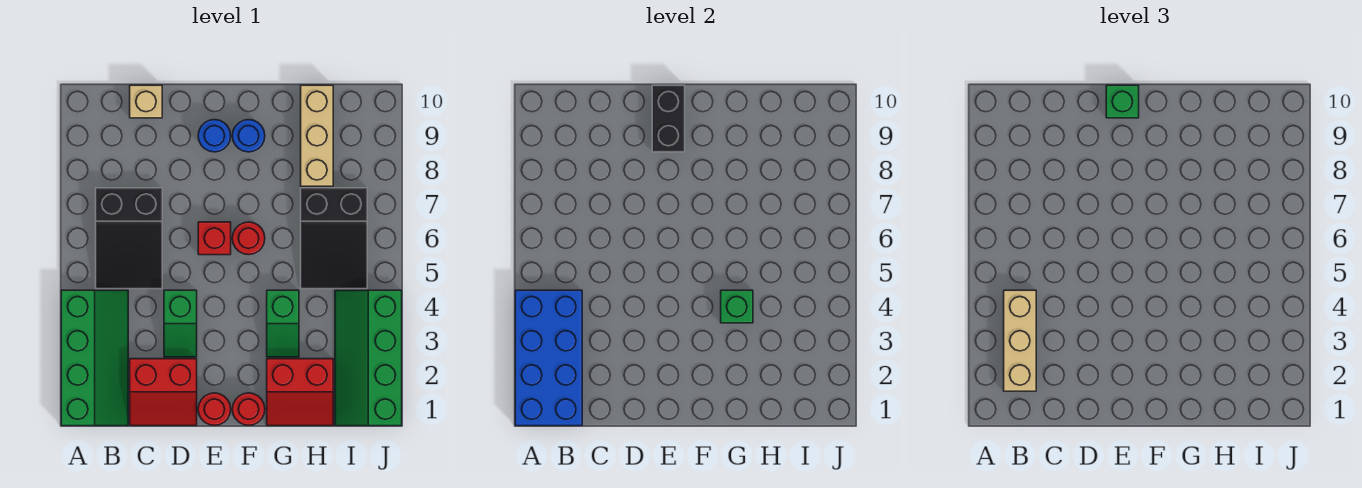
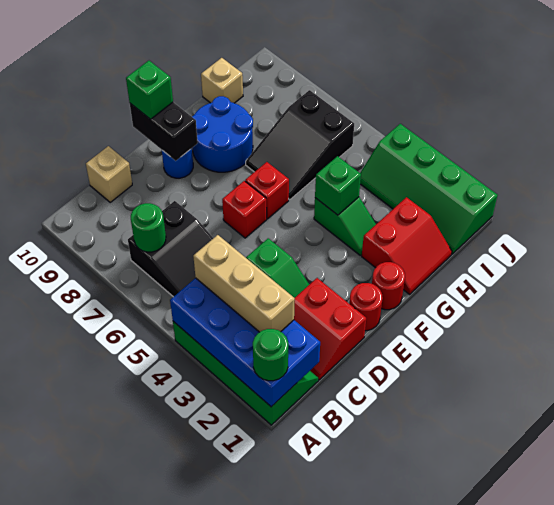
none -> green round brick A1 level 3
none -> green round brick B7 level 2
red slope C1:D2 level 1 top 2 -> red slope C1:D2 level 1 top D
red round brick F6 level 1 -> red brick F6 level 1
blue round brick F9 level 1 -> blue round brick F8:G9 level 1
black slope H5:I7 level 1 top 7 -> black slope G6:I7 level 1 top I
tan brick H8:H10 level 1 -> tan brick H10 level 1

